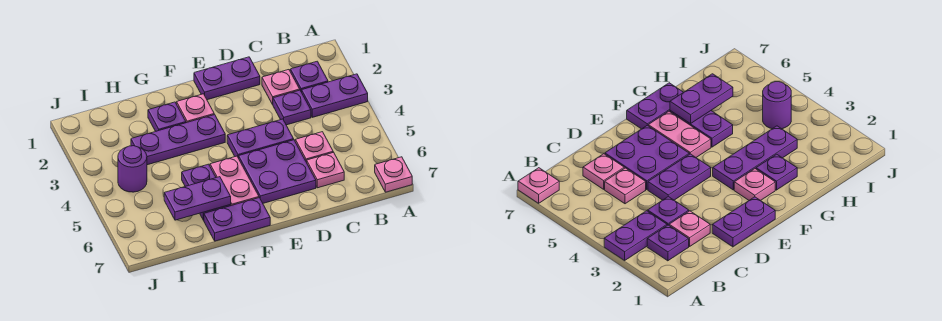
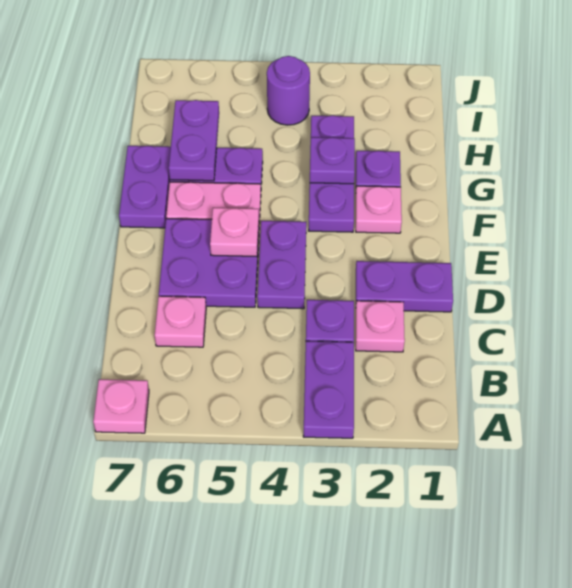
purple plate B2 level 1 -> purple plate G3 level 2
pink plate C5 level 1 -> pink plate E5 level 2
purple plate D1:E1 level 1 -> purple plate D1:D2 level 1

